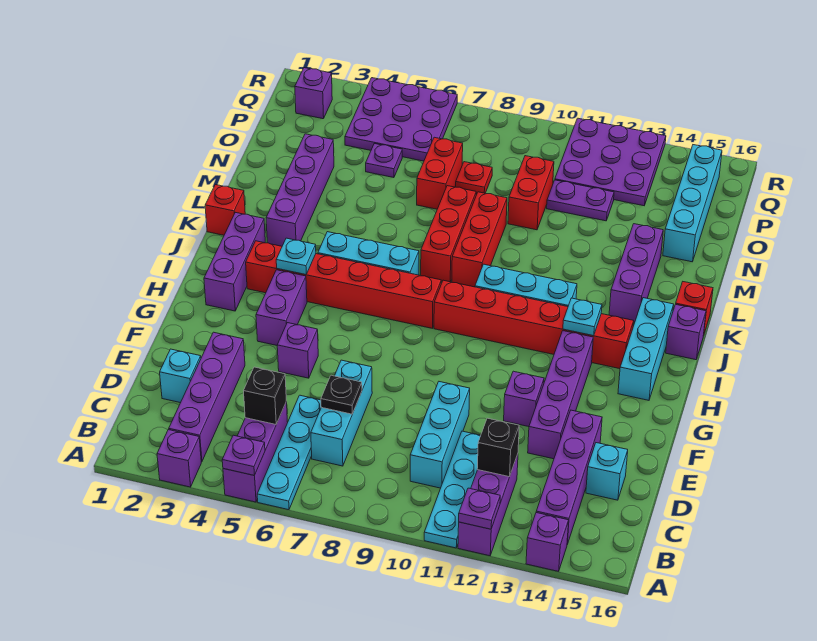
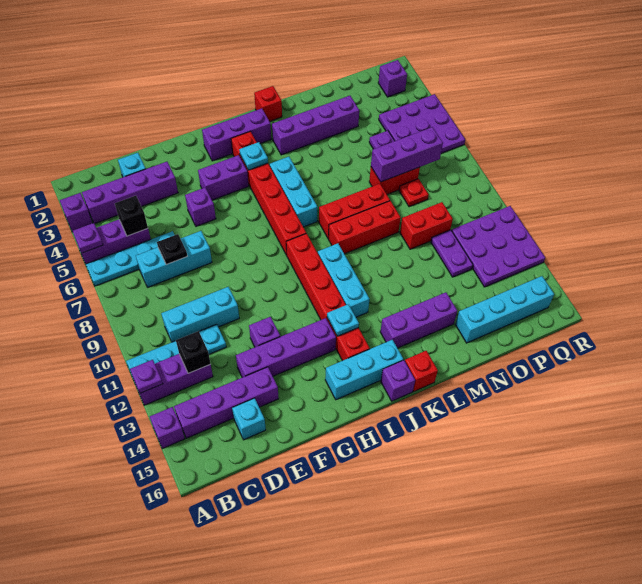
none -> purple brick N7:P7 level 2

